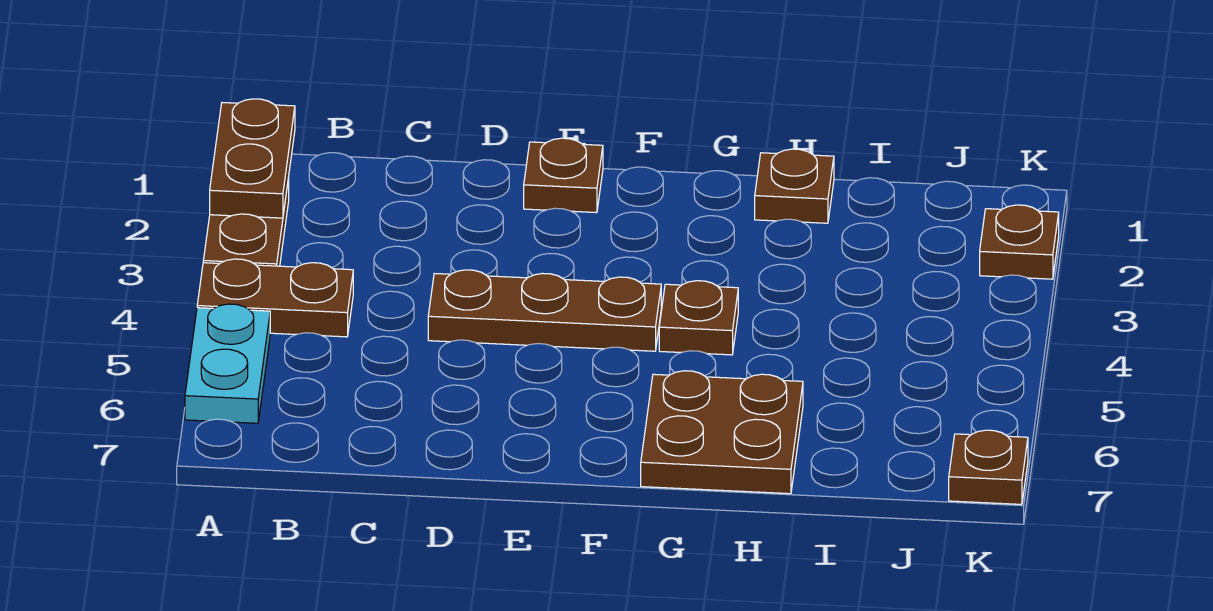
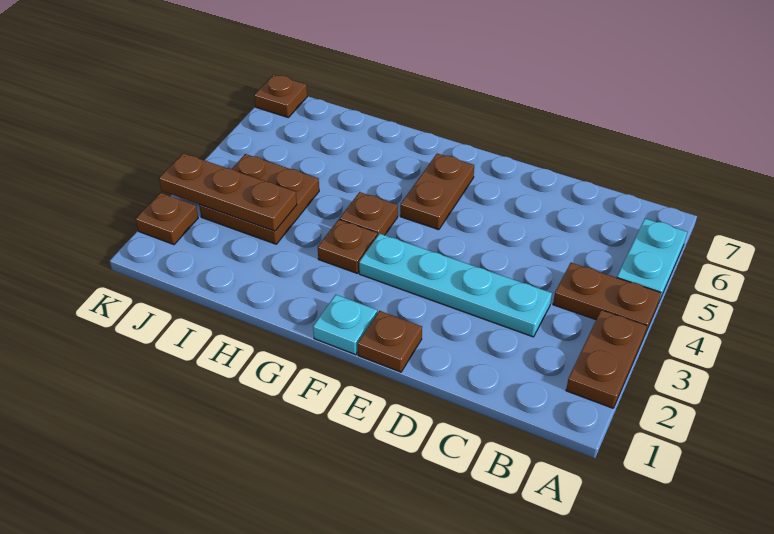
brown plate A1:A2 level 2 -> brown plate F5:F6 level 1
none -> cyan plate C3:F3 level 1
brown plate D4:F4 level 1 -> brown plate I3:K3 level 2
none -> cyan plate F1 level 1
brown plate G6:H7 level 1 -> brown plate I3:J4 level 1
brown plate H1 level 1 -> brown plate G3 level 1

